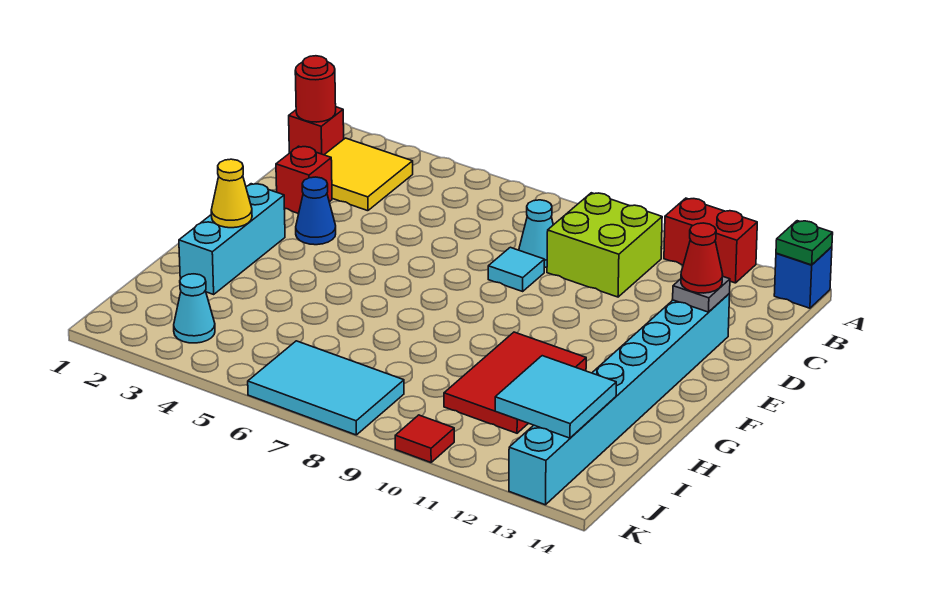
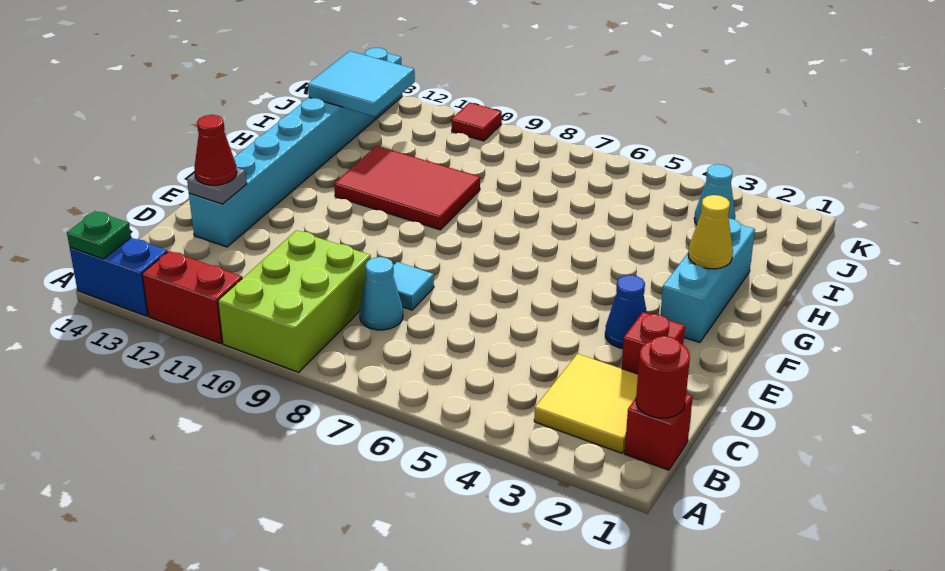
blue brick A14 level 1 -> blue brick A13:A14 level 1
lime brick B9:C10 level 1 -> lime brick A9:C10 level 1
red tile G10:I11 level 1 -> red tile G9:H11 level 1
cyan tile J6:K8 level 1 -> none

